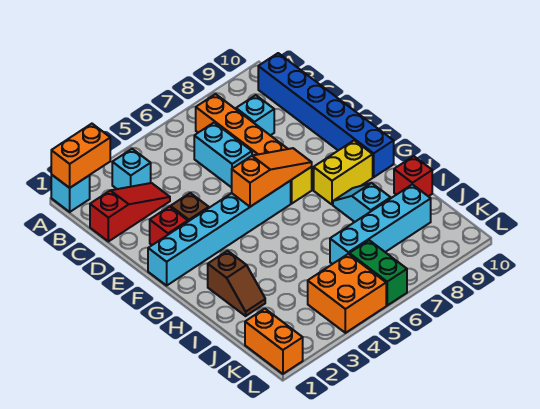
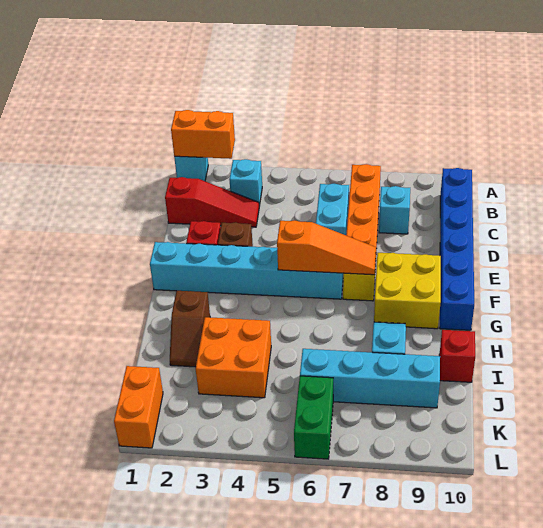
yellow brick G8:G9 level 1 -> yellow brick F8:G9 level 1
orange brick K4:L5 level 1 -> orange brick I3:J4 level 1

